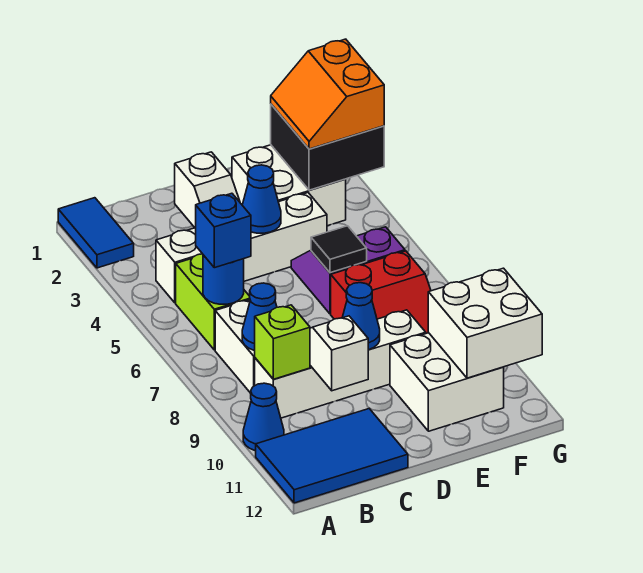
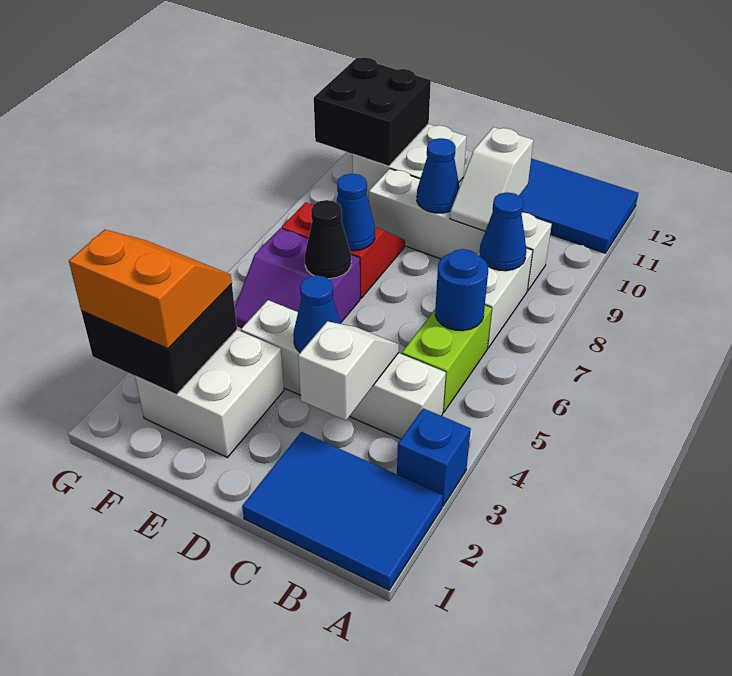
blue tile A1:A2 level 1 -> blue tile A1:C2 level 1
blue cone A10 level 1 -> blue cone E7 level 2
blue brick B6 level 3 -> blue brick A3 level 1
lime brick B9 level 2 -> none
black tile E6 level 2 -> black cone E6 level 2
orange slope F2:G3 level 3 top G -> orange slope F2:G3 level 3 top 2
white brick F10:G11 level 2 -> black brick F10:G11 level 2

